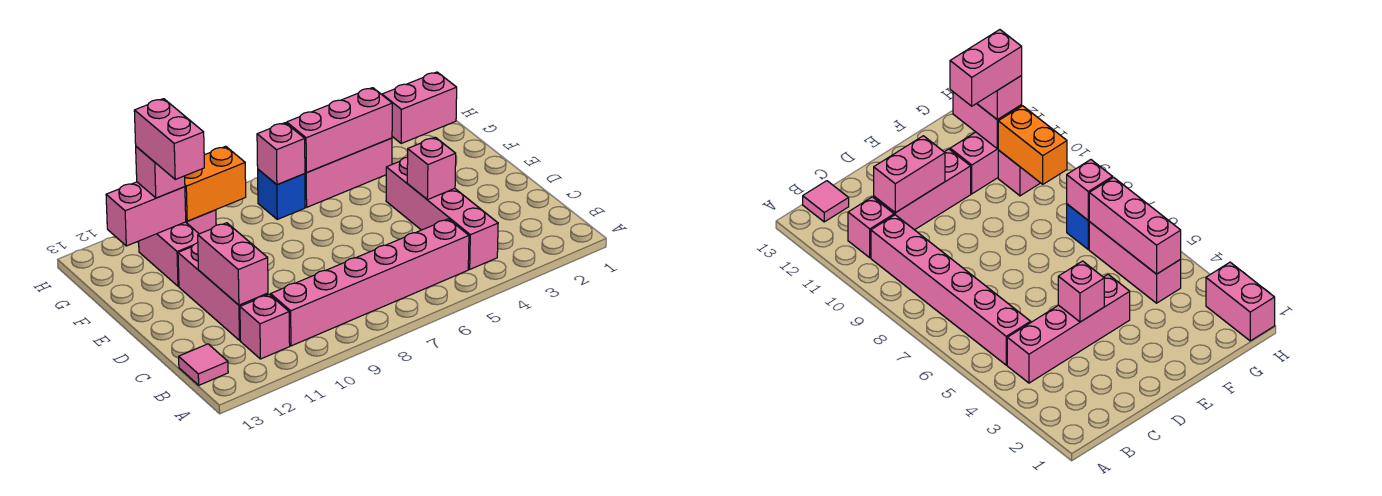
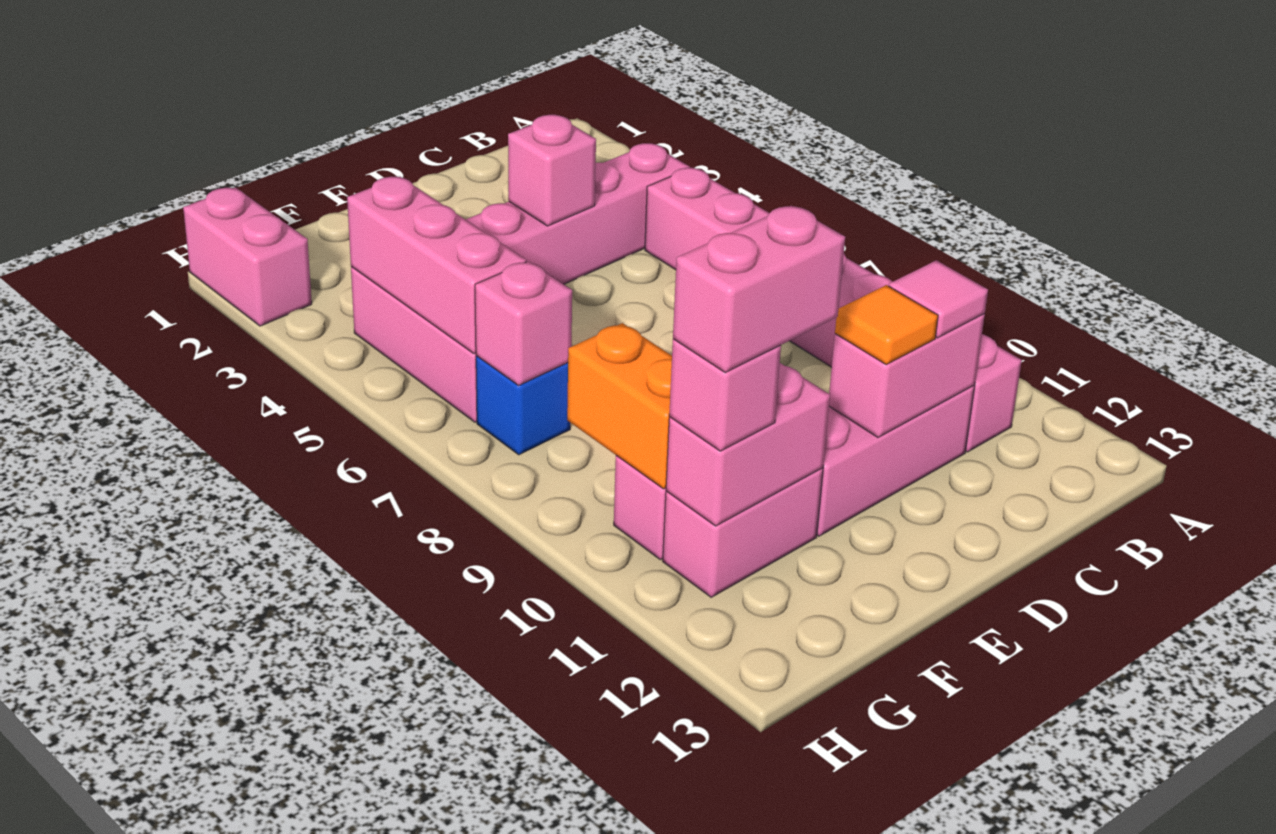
pink tile B13 level 1 -> pink tile C11 level 3
none -> orange tile D11 level 3
pink brick G11:G12 level 2 -> pink brick F11:G11 level 2

